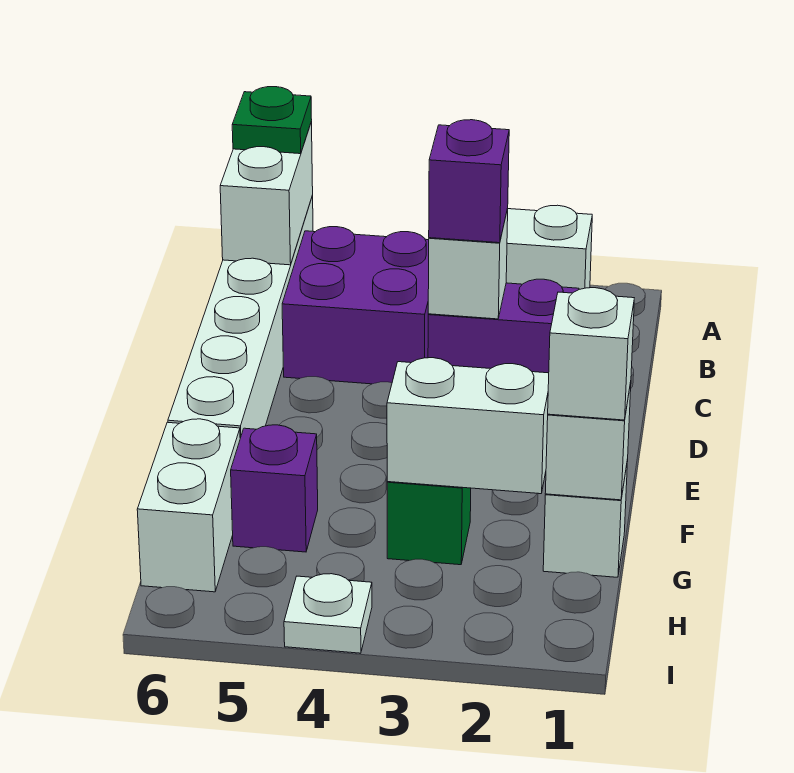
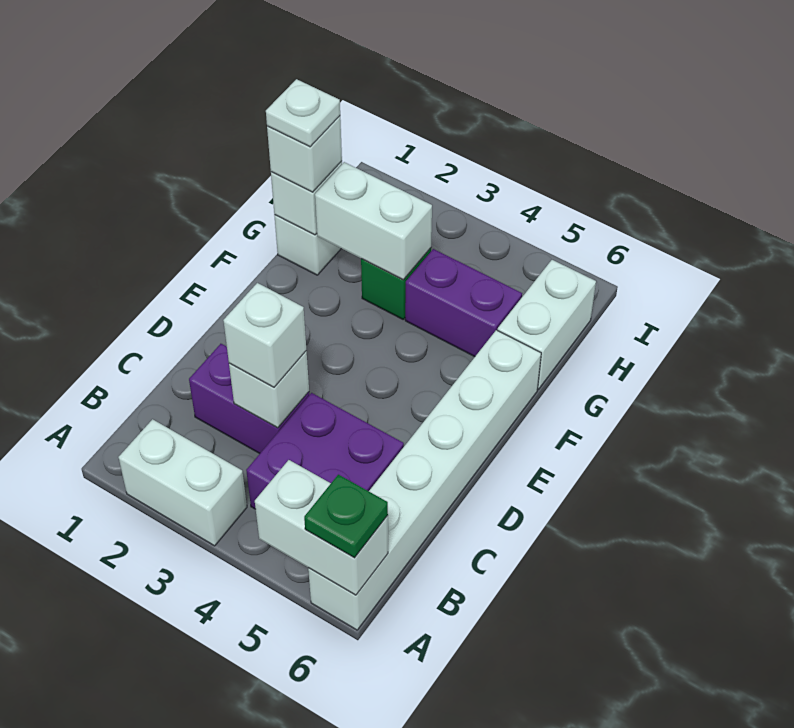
white brick A6:B6 level 2 -> white brick A5:A6 level 2
purple brick C3 level 3 -> white brick C3 level 3
purple brick G5 level 1 -> purple brick G4:G5 level 1
white plate I4 level 1 -> white plate G1 level 4

